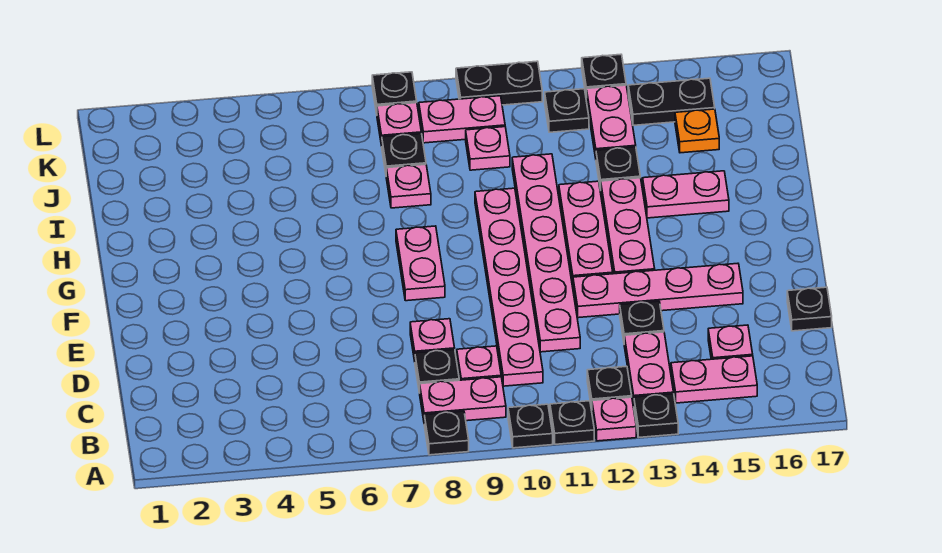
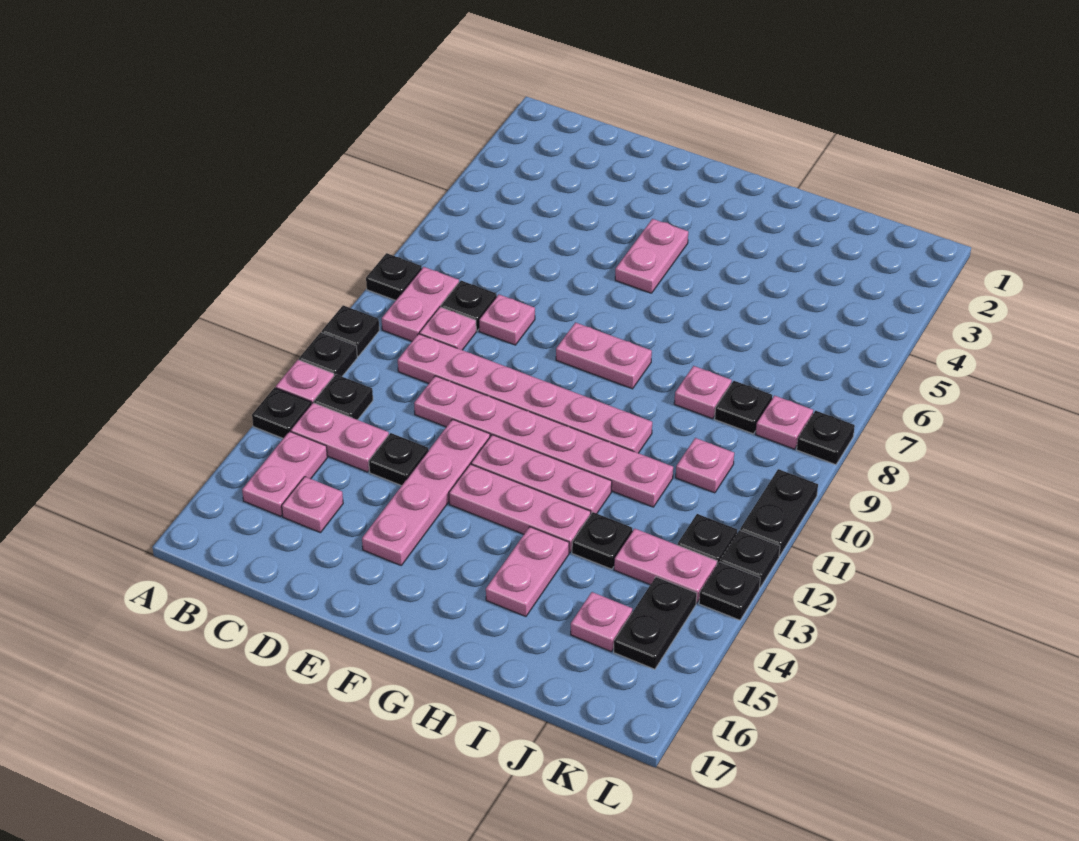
black plate D17 level 1 -> black plate L12 level 1
orange plate J15 level 1 -> pink plate J15 level 1
pink plate K9:K10 level 1 -> pink plate F4:F5 level 1

